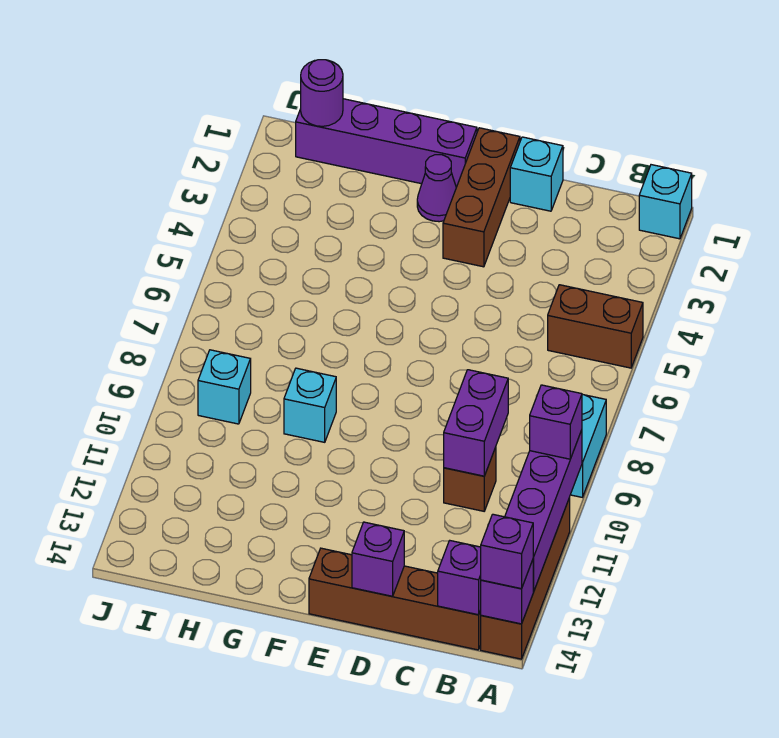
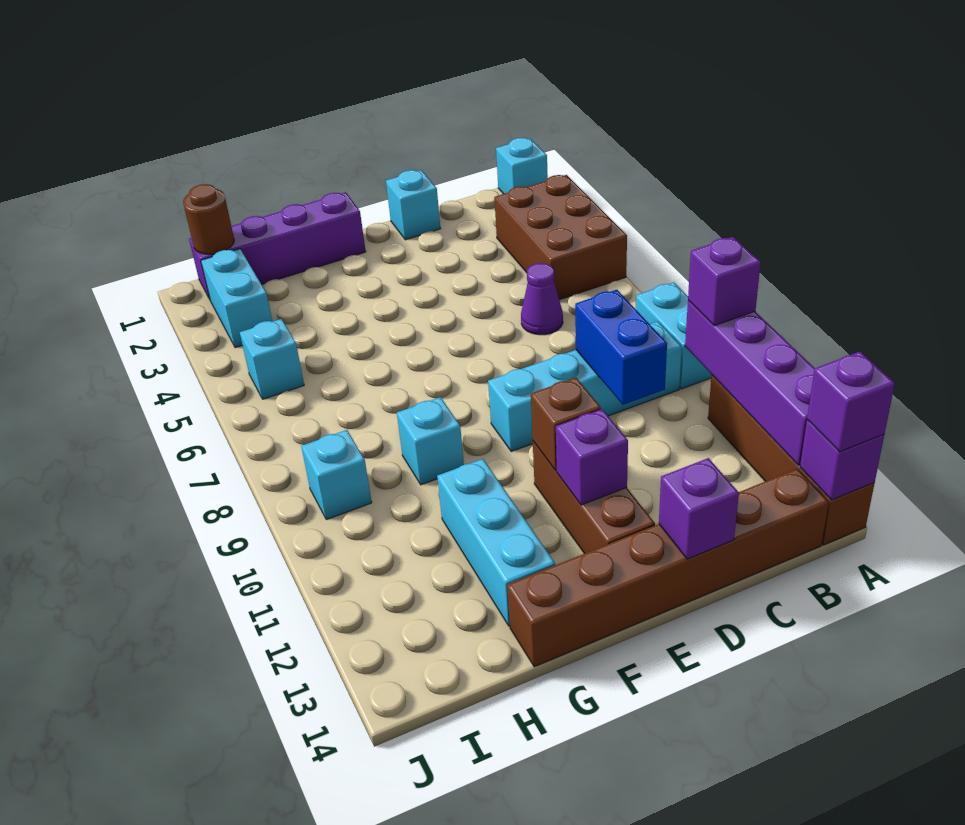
brown brick A5:B5 level 1 -> brown brick A3:B5 level 1
none -> cyan brick B9:E9 level 1
brown brick B14:E14 level 1 -> brown brick B14:G14 level 1
purple brick B14 level 2 -> purple brick E12 level 2
purple brick C9:C10 level 2 -> blue brick C9:C10 level 2
brown brick C10 level 1 -> brown brick E11 level 2
brown brick E1:E3 level 1 -> brown brick E11:E13 level 1
purple cone F2 level 1 -> purple cone C6 level 1
none -> cyan brick G11:G13 level 1
purple round brick I1 level 2 -> brown round brick I1 level 2
none -> cyan brick I2:I3 level 1
none -> cyan brick I5 level 1

